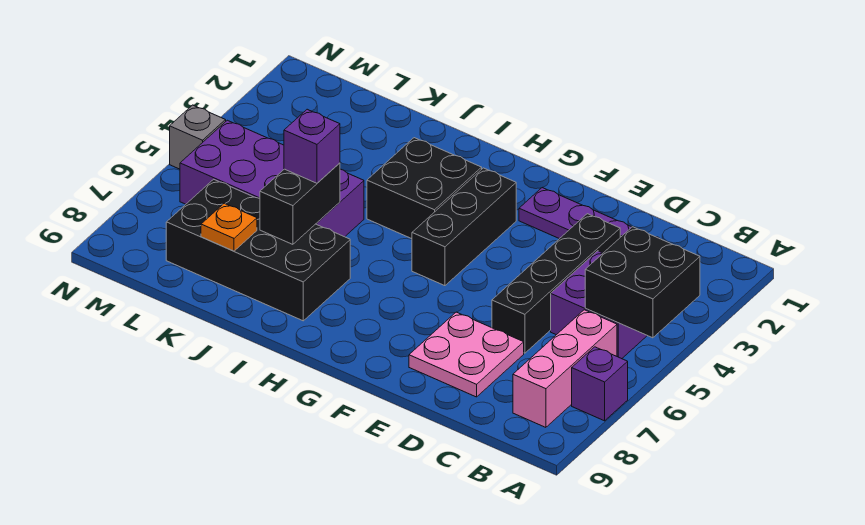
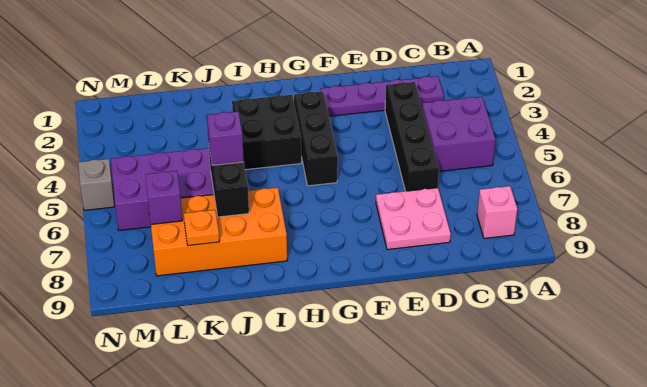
black brick A4:B5 level 2 -> none
purple brick A7 level 1 -> purple brick L7 level 2
pink brick B6:B8 level 1 -> pink brick B8 level 1
black brick I7:L8 level 1 -> orange brick I7:L8 level 1

